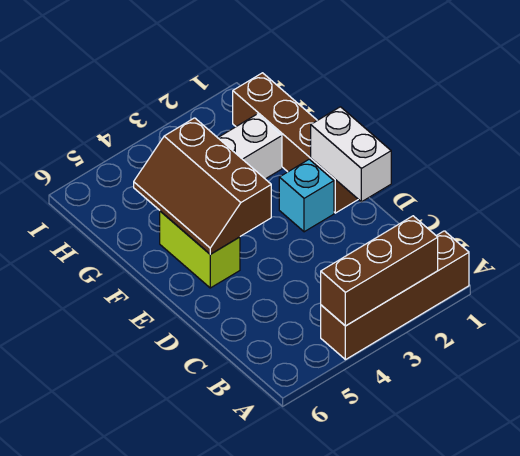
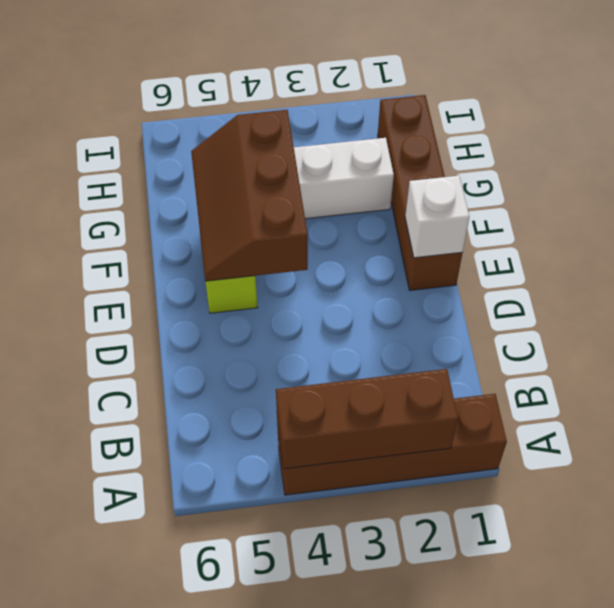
white brick D1:E1 level 2 -> white brick E1 level 2
cyan brick E2 level 1 -> none

